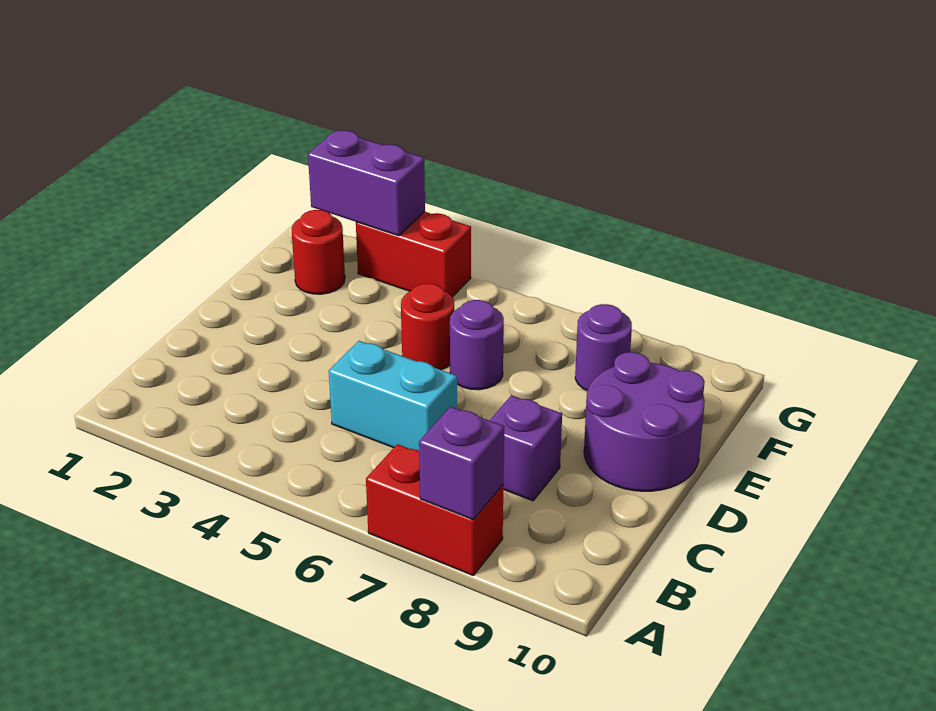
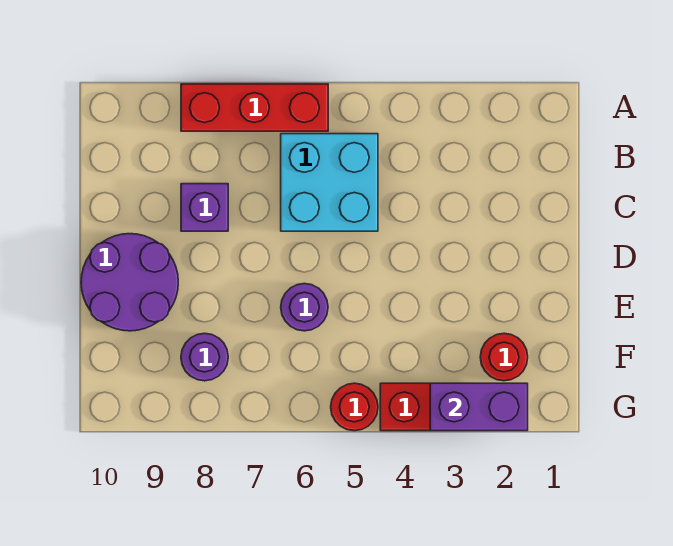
red brick A7:A8 level 1 -> red brick A6:A8 level 1
purple brick A8 level 2 -> none
cyan brick C5:C6 level 1 -> cyan brick B5:C6 level 1
red round brick E5 level 1 -> red round brick G5 level 1

